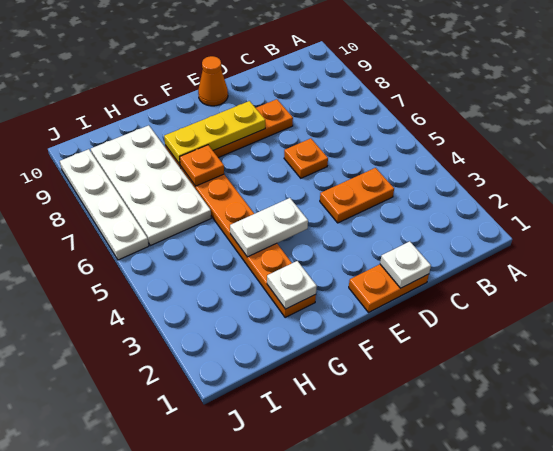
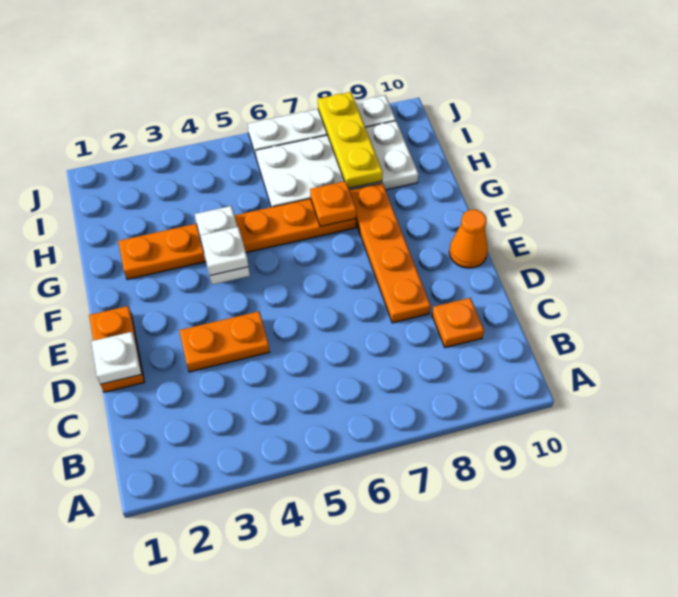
orange plate C4:D4 level 1 -> orange plate D3:D4 level 1
orange plate D6 level 1 -> orange plate C9 level 1
yellow plate E8:G8 level 2 -> yellow plate H8:J8 level 2
white plate G2 level 2 -> white plate F4 level 3

